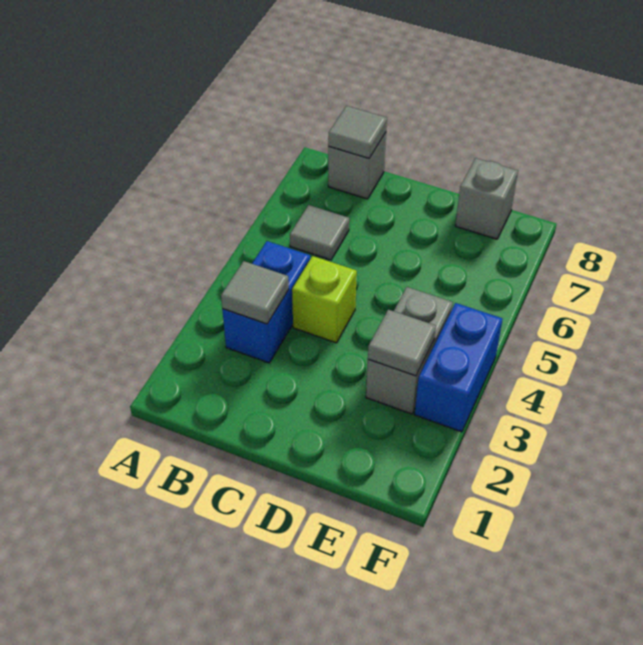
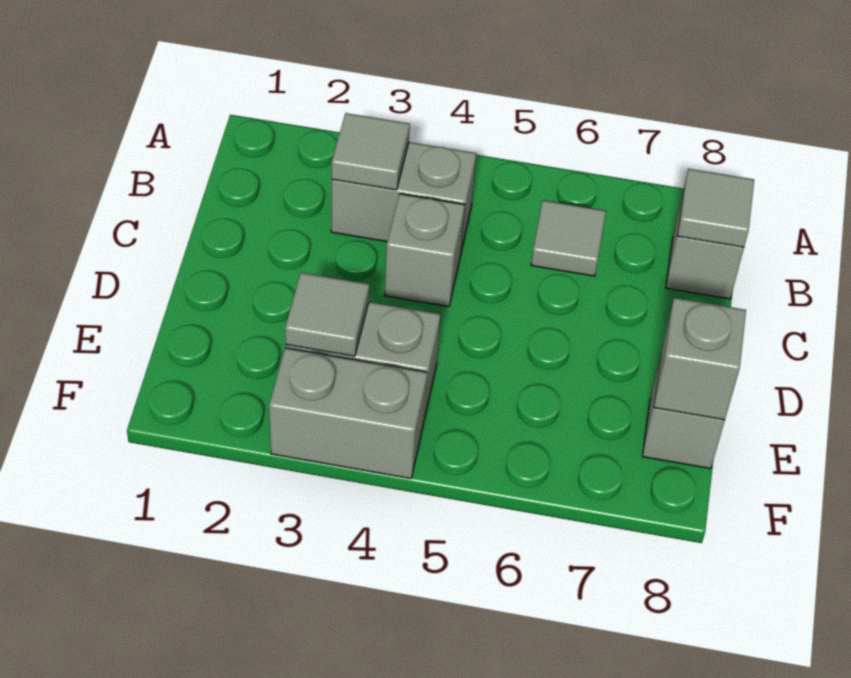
blue brick B3:B4 level 1 -> grey brick B3:B4 level 1
lime brick C4 level 1 -> grey brick C4 level 1
none -> grey brick E8 level 2
blue brick F3:F4 level 1 -> grey brick F3:F4 level 1

